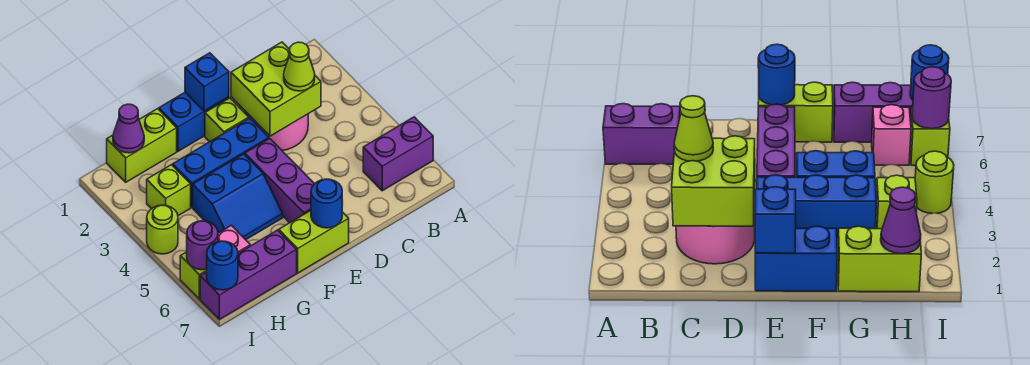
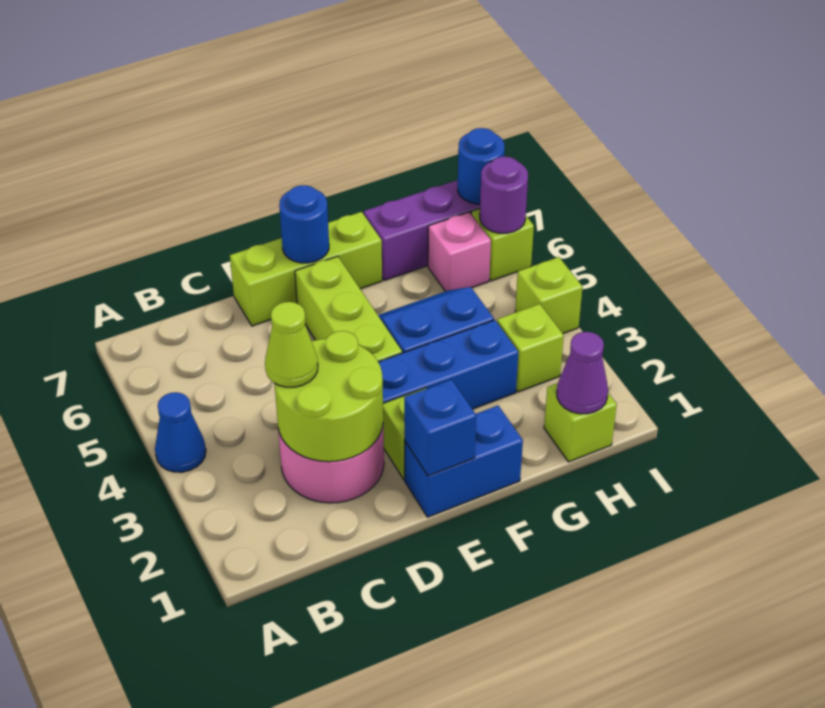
none -> blue cone A4 level 1
purple brick A6:B6 level 1 -> none
lime brick C2:D3 level 2 -> lime round brick C2:D3 level 2
purple brick E4:E6 level 1 -> lime brick E4:E6 level 1
lime brick E7:F7 level 1 -> lime brick D7:F7 level 1
lime brick G1:H1 level 1 -> lime brick H1 level 1
lime round brick I4 level 1 -> lime brick I4 level 1

